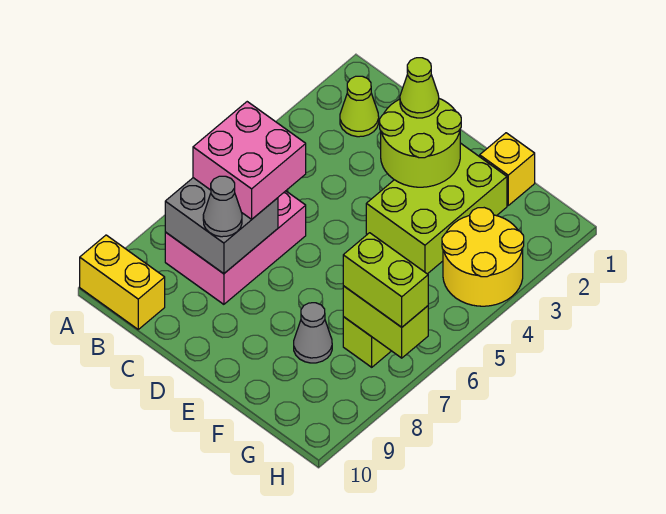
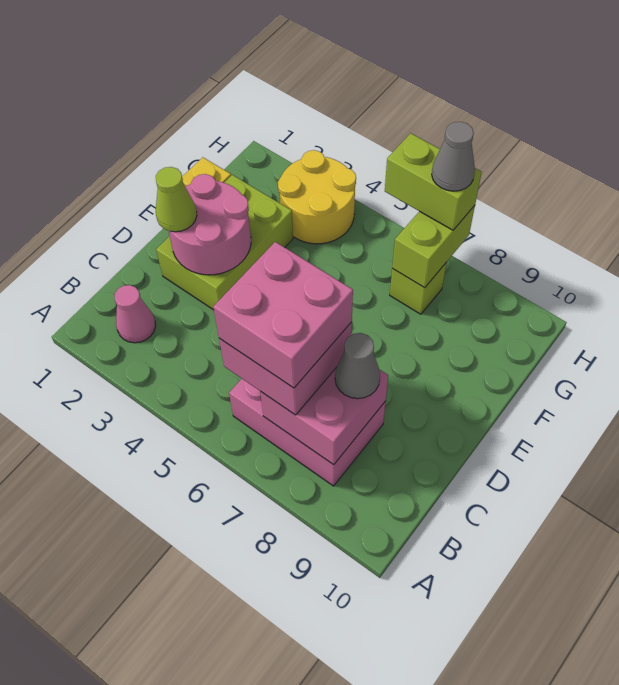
yellow brick A10:B10 level 1 -> none
lime cone B2 level 1 -> pink cone B2 level 1
none -> pink brick B6:C7 level 4
grey brick B7:C8 level 2 -> pink brick B7:C8 level 2
lime round brick D2:E3 level 2 -> pink round brick D2:E3 level 2
lime brick E2:F4 level 1 -> lime brick D2:F3 level 1
grey cone F8 level 1 -> grey cone H7 level 4
lime brick G7:H7 level 3 -> lime brick H6:H7 level 3

